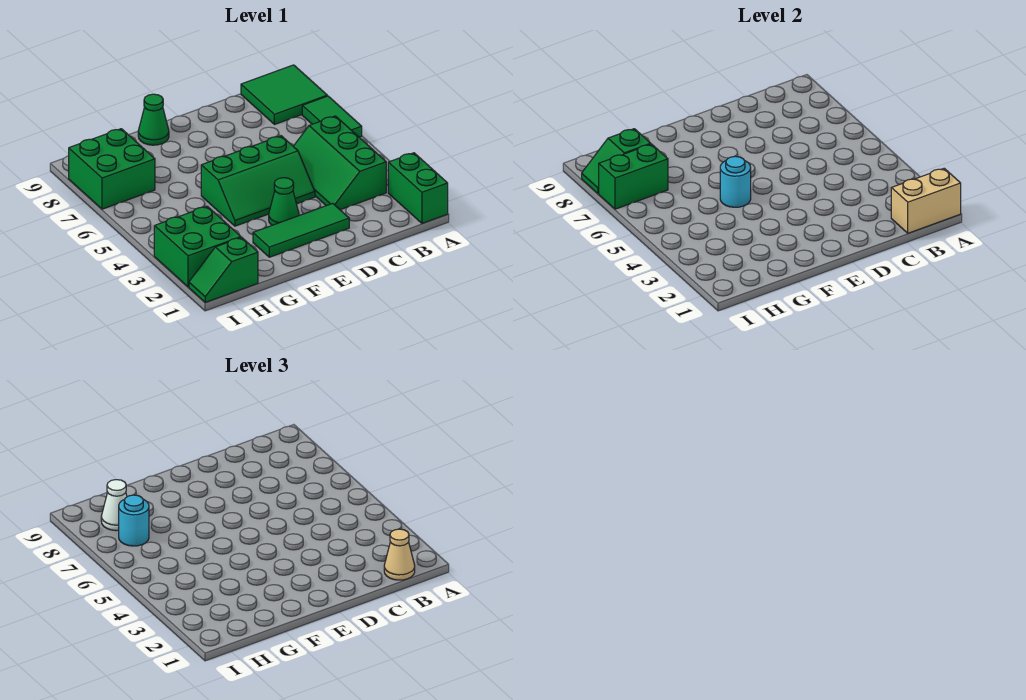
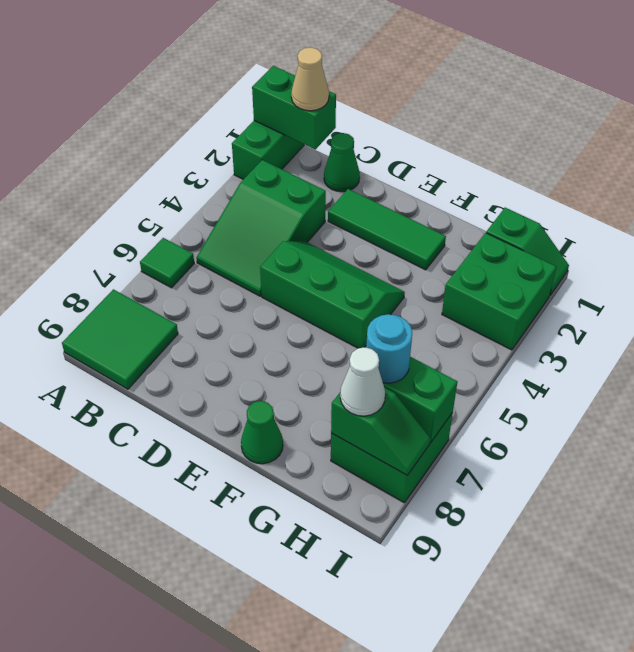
tan brick A1:B1 level 2 -> green brick A1:B1 level 2
green tile A6:A7 level 1 -> green tile A6 level 1
green slope B3:C5 level 1 top B -> green slope B3:C5 level 1 top 3
green cone E3 level 1 -> green cone C1 level 1
cyan round brick F5 level 2 -> none

